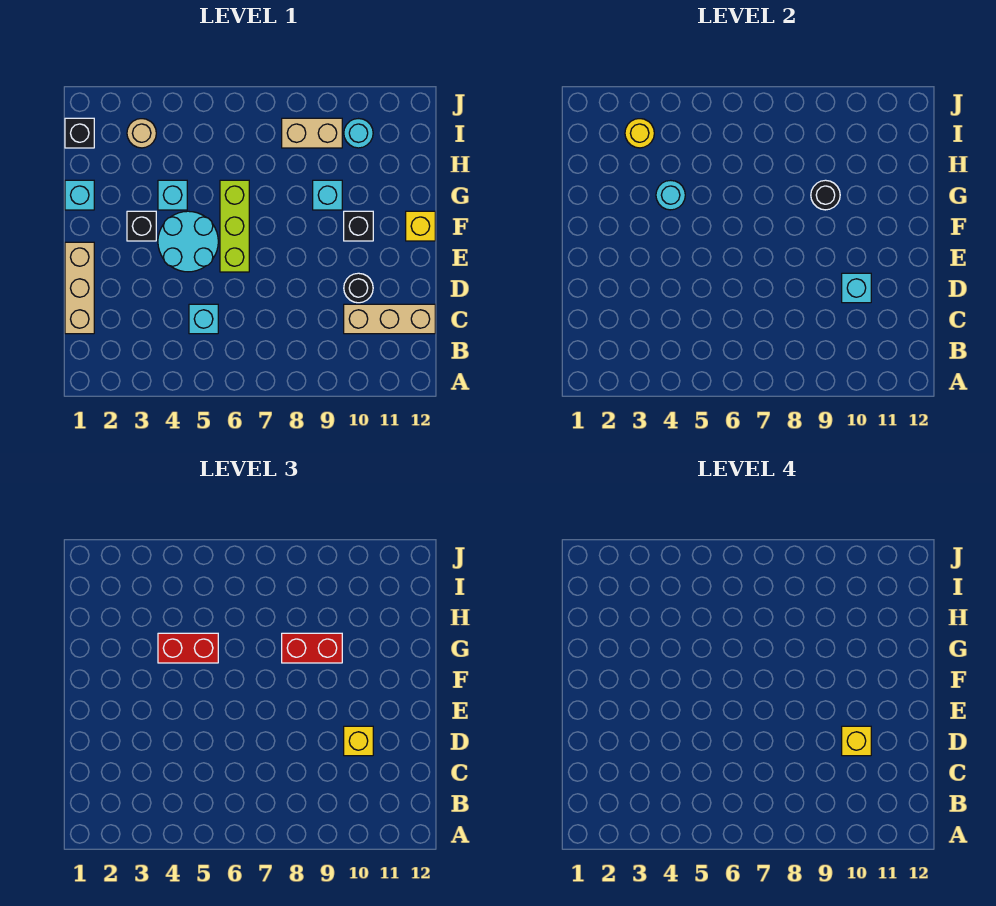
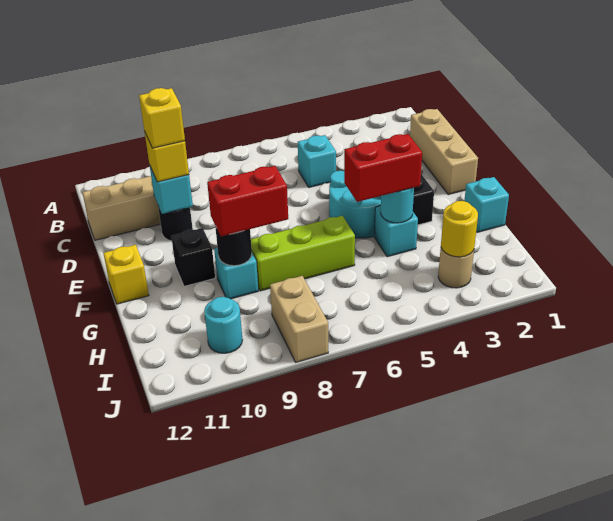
lime brick E6:G6 level 1 -> lime brick G6:G8 level 1
black brick I1 level 1 -> none
tan brick I8:I9 level 1 -> tan brick I8:J8 level 1

